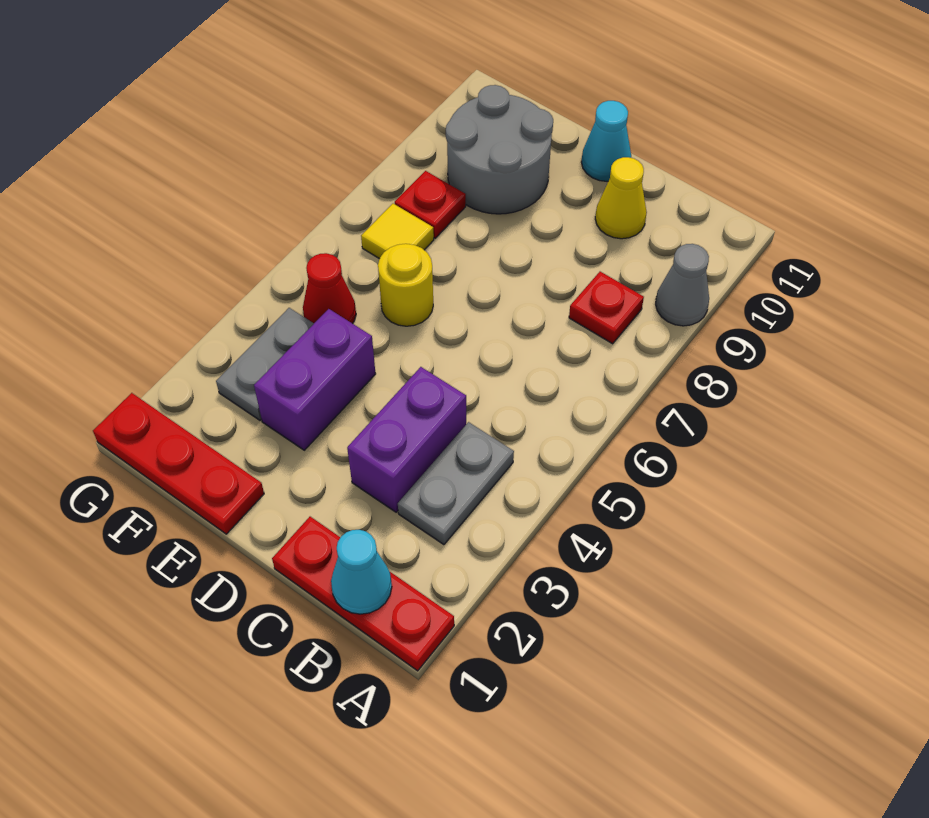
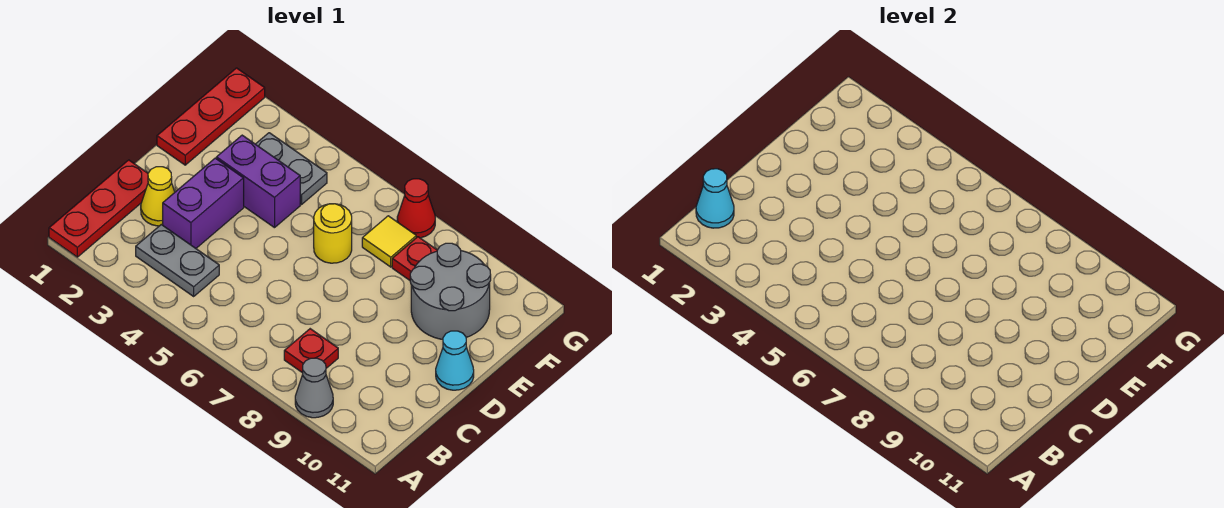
purple brick C3:C4 level 1 -> purple brick C3:D3 level 1
yellow cone C10 level 1 -> yellow cone C2 level 1
red cone F5 level 1 -> red cone G7 level 1

